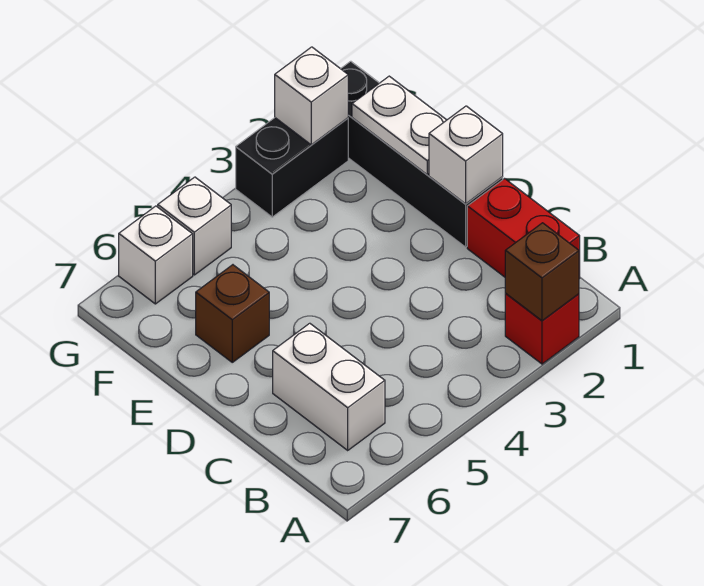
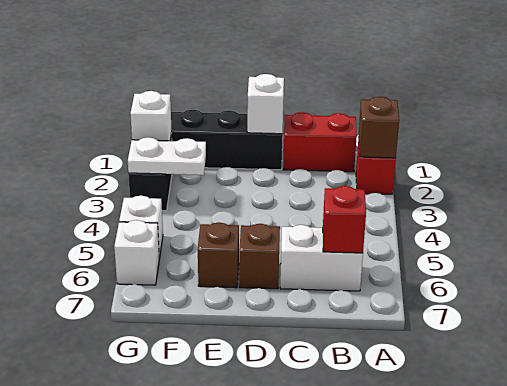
none -> red brick B6 level 2
none -> brown brick D6 level 1
white plate E1:F1 level 2 -> white plate F3:G3 level 2

